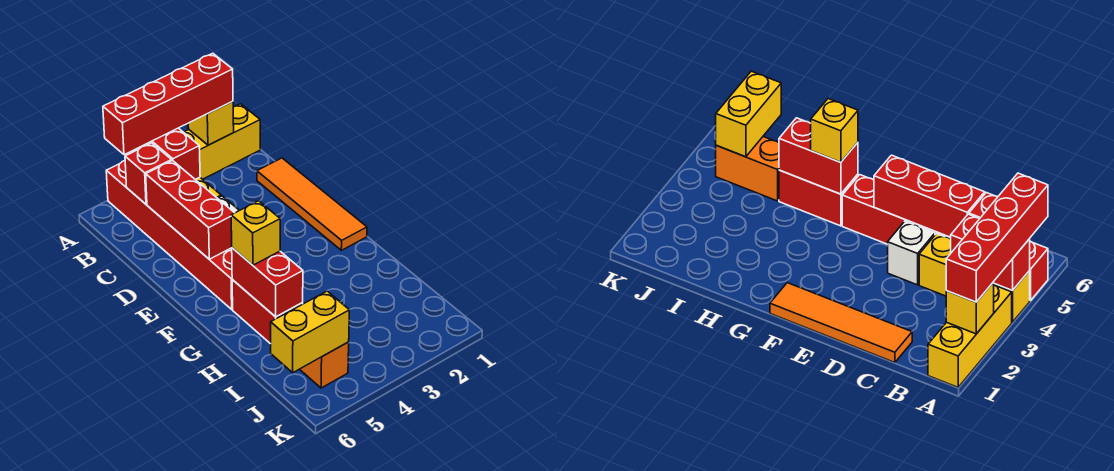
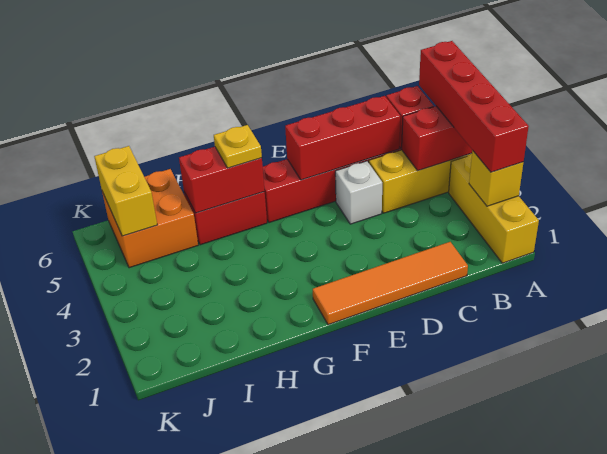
yellow brick G5 level 3 -> yellow plate G5 level 3
orange brick I5:J5 level 1 -> orange brick I5:J6 level 1

